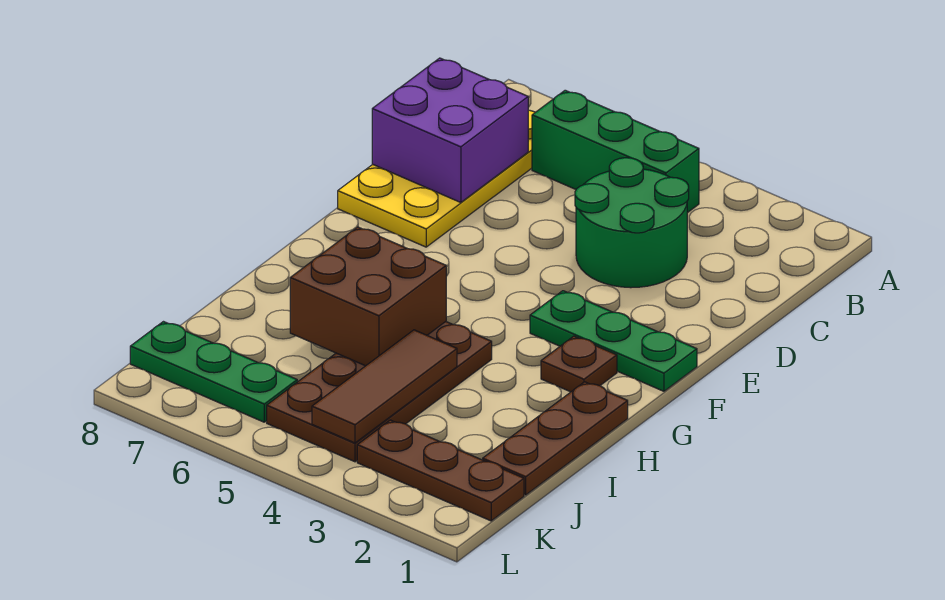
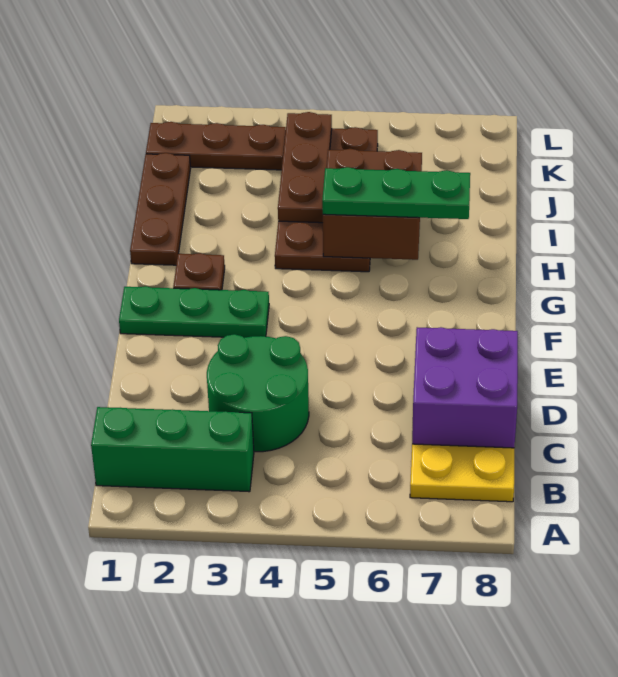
green brick B4:B6 level 1 -> green brick B1:B3 level 1
brown tile I4:K4 level 2 -> brown plate I4:K4 level 2
green plate K6:K8 level 1 -> green plate H5:H7 level 3

